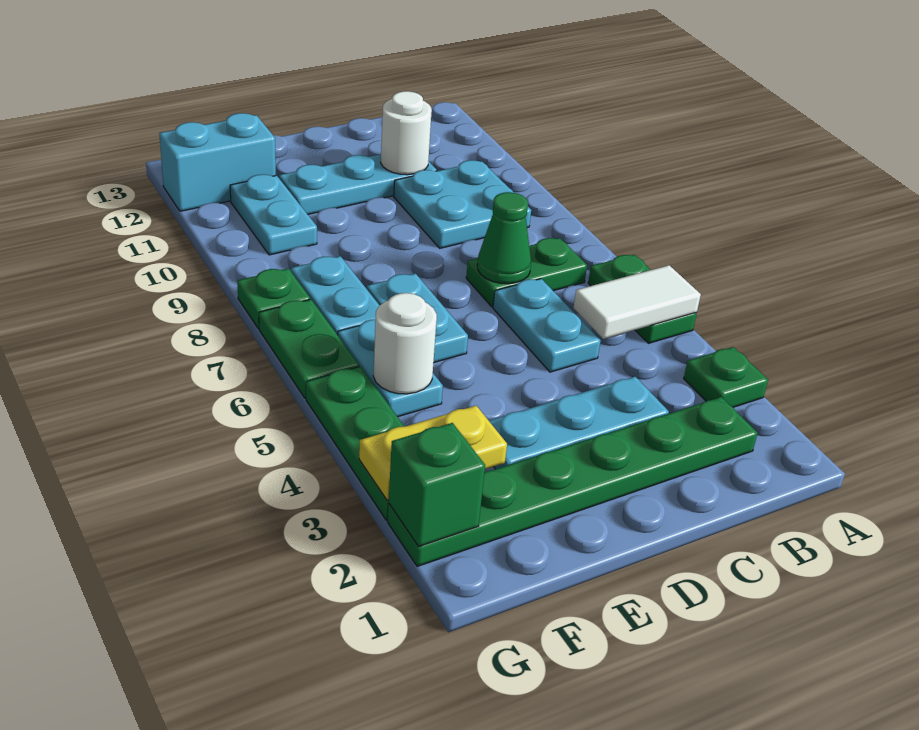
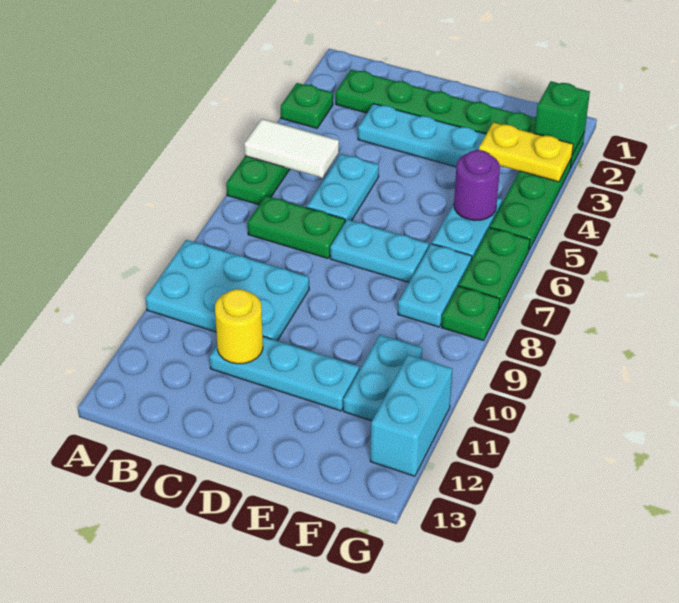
cyan plate B9:C10 level 1 -> cyan plate A9:C10 level 1
green cone C7 level 2 -> none
white round brick C11 level 2 -> yellow round brick C11 level 2
cyan plate E6:E7 level 1 -> cyan plate D7:E7 level 1
white round brick F5 level 2 -> purple round brick F5 level 2
cyan brick F12:G12 level 1 -> cyan brick G11:G12 level 1

